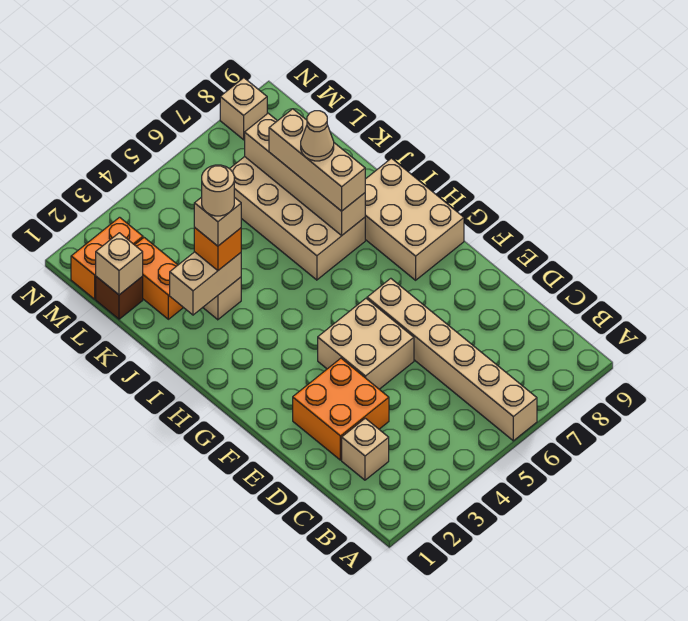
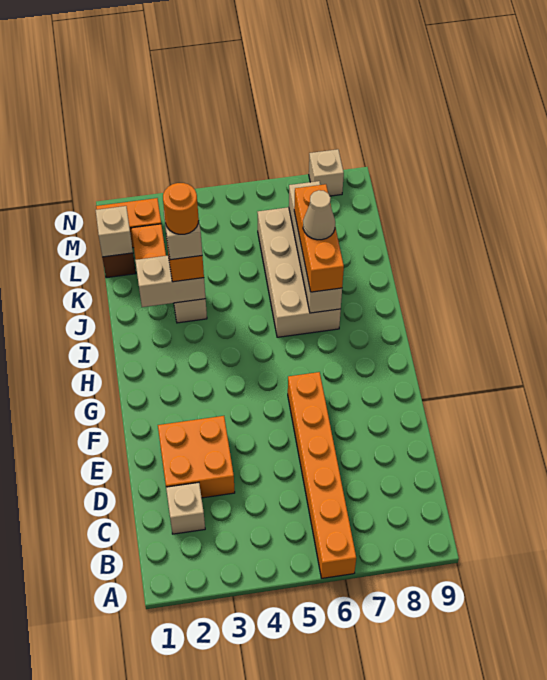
tan brick A6:F6 level 1 -> orange brick A6:F6 level 1
tan brick E4:F5 level 1 -> none
tan brick G8:I9 level 1 -> none
tan brick I7:K7 level 3 -> orange brick I7:K7 level 3
tan round brick J3 level 5 -> orange round brick J3 level 5

